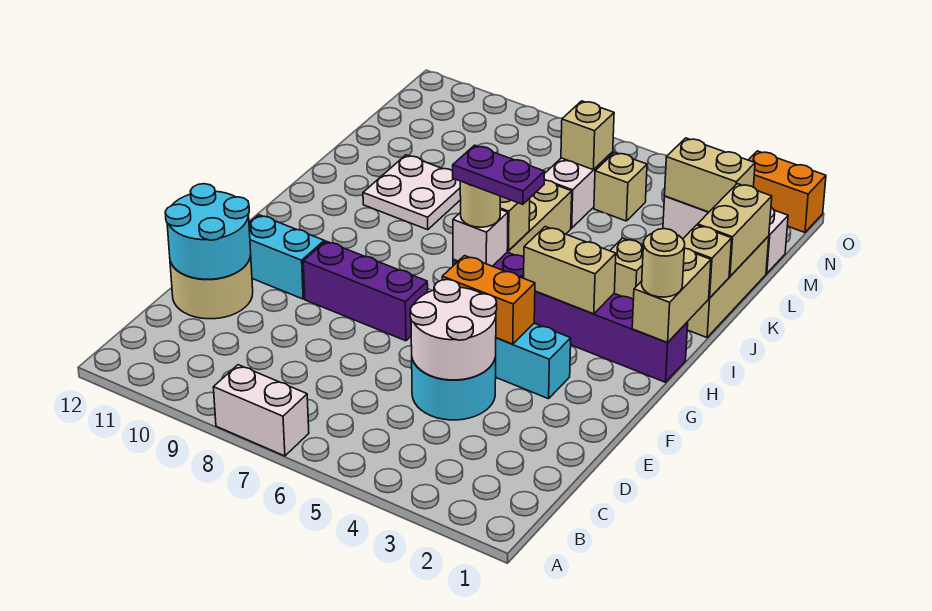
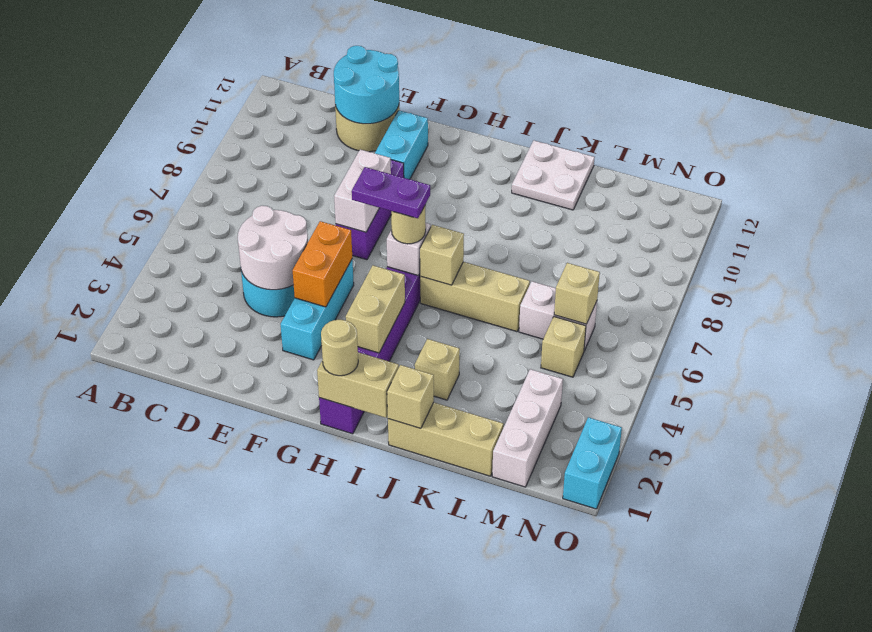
white brick A7:A8 level 1 -> white brick F7:F8 level 2
purple plate H5:H6 level 4 -> purple plate G6:H6 level 4
white plate J9:K10 level 1 -> white plate J11:K12 level 1
tan brick K1:L1 level 2 -> none
tan brick M2:M3 level 2 -> none
orange brick O1:O2 level 1 -> cyan brick O1:O2 level 1

